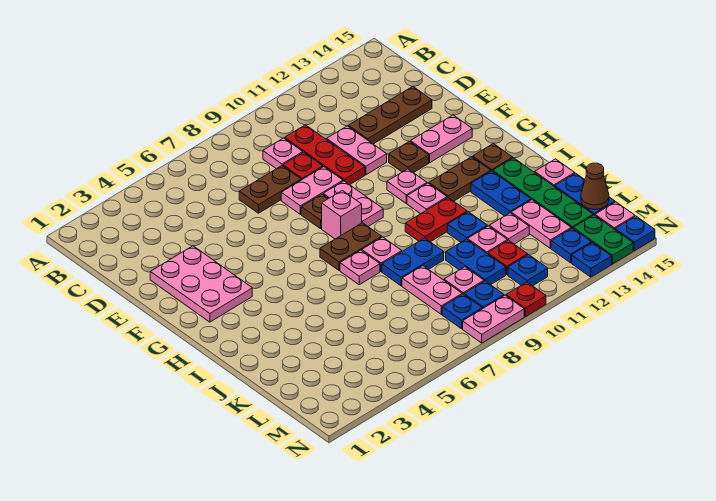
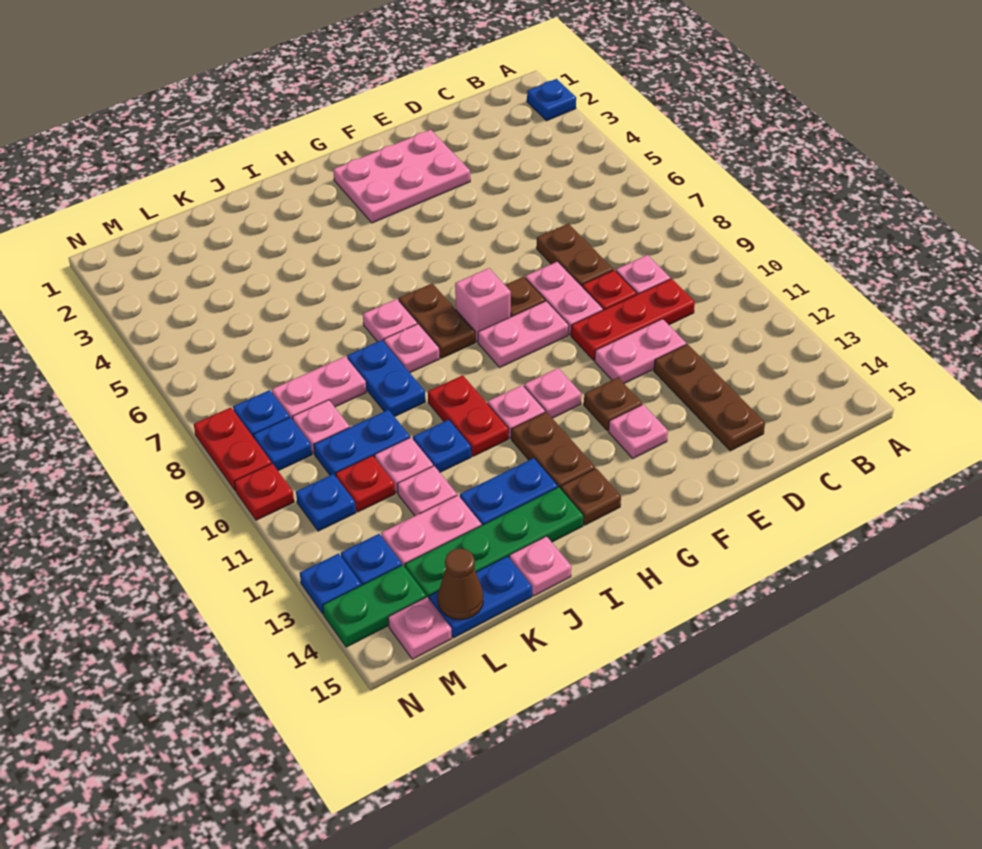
pink plate F13:F14 level 1 -> pink plate F13 level 1
pink plate N8:N9 level 1 -> red plate N8:N9 level 1
blue plate N15 level 1 -> blue plate A2 level 1

